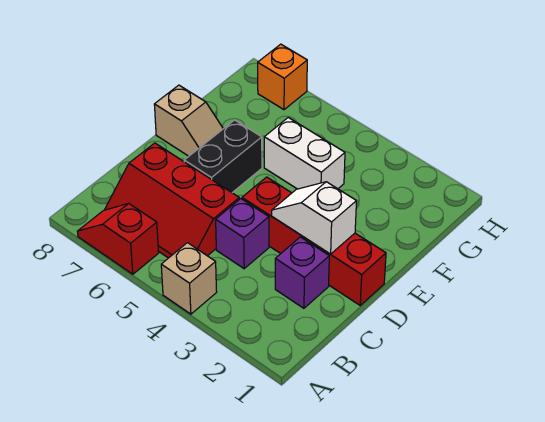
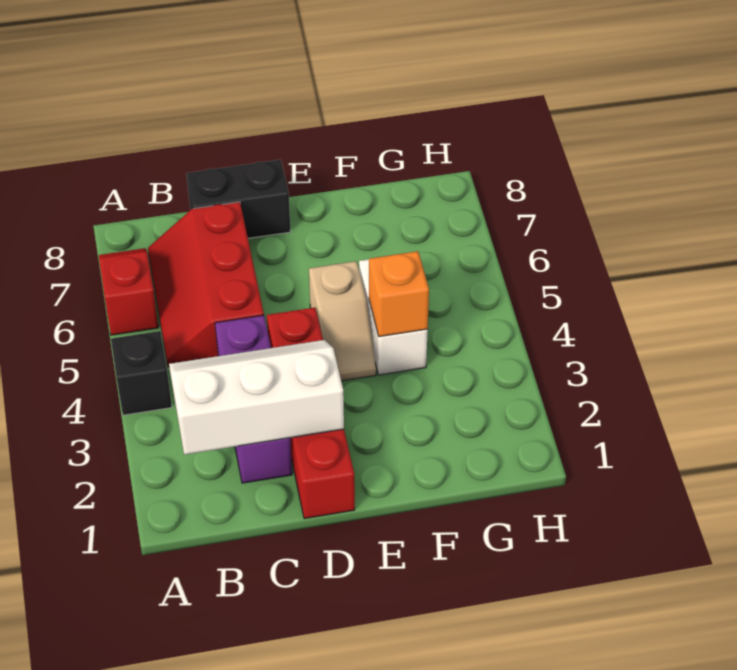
tan brick A4 level 1 -> black brick A4 level 1
white slope D2:D3 level 2 top 2 -> white slope B2:D3 level 2 top 2
black brick D6:E6 level 1 -> black brick C8:D8 level 1
tan slope E7:E8 level 1 top 8 -> tan slope E4:E5 level 1 top 5
orange brick H7 level 1 -> orange brick F4 level 2

